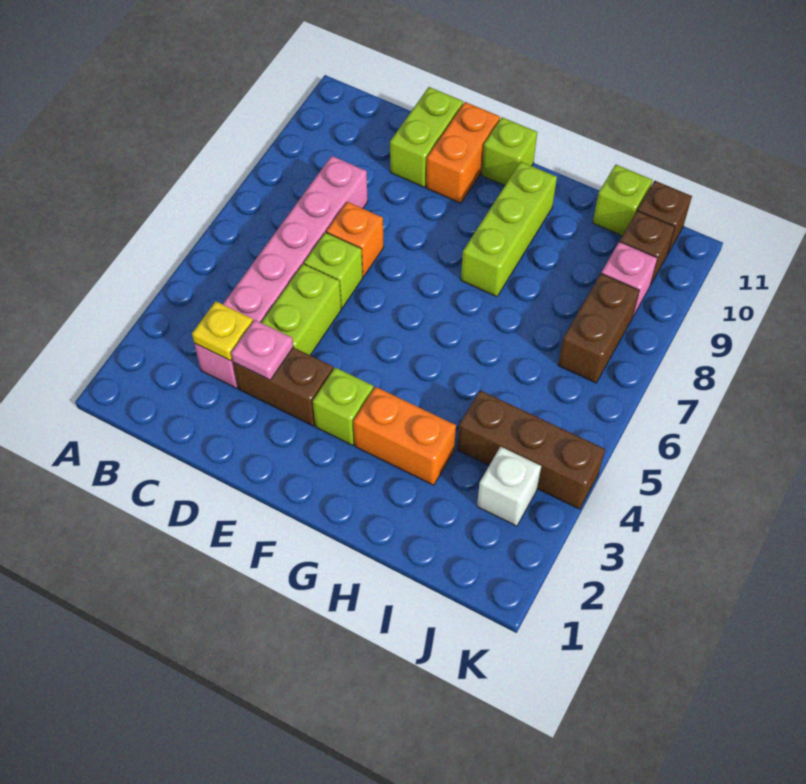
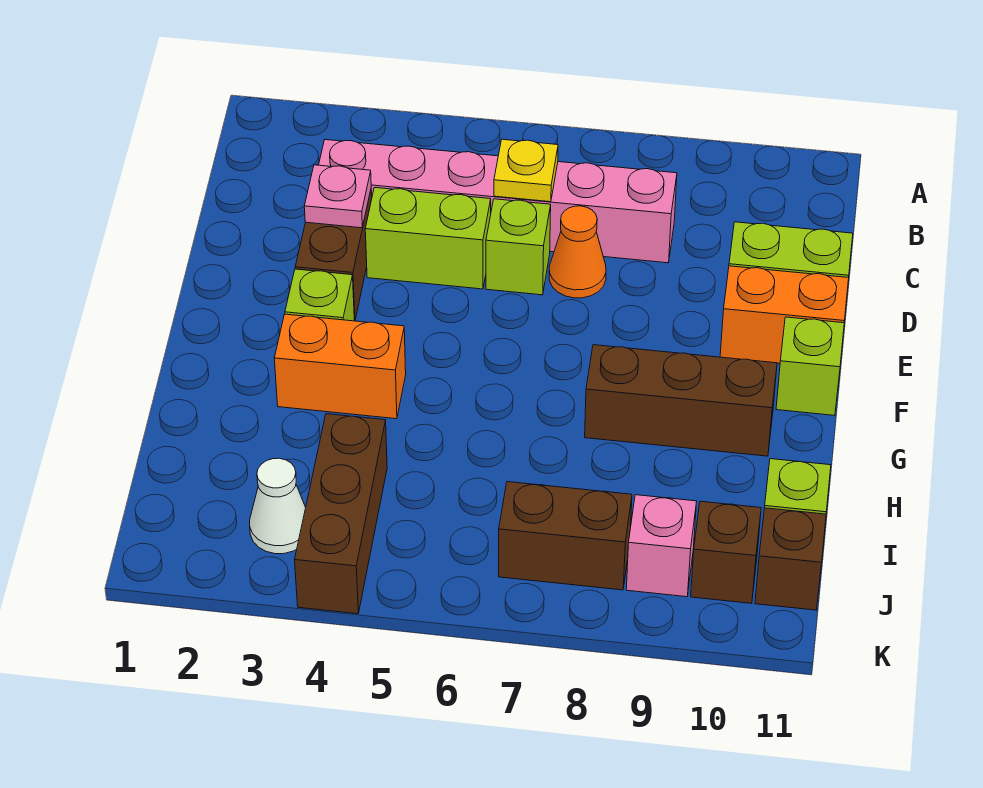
yellow plate C3 level 2 -> yellow plate C6 level 2
orange brick D7 level 1 -> orange cone D7 level 1
orange brick G3:H3 level 1 -> orange brick G3:G4 level 1
lime brick G8:G10 level 1 -> brown brick G8:G10 level 1
white brick J3 level 1 -> white cone J3 level 1

